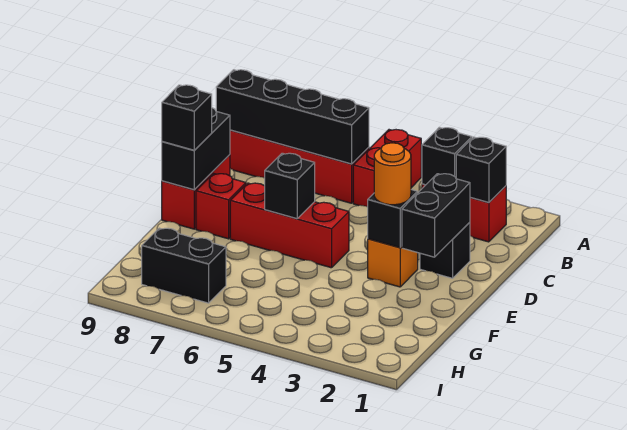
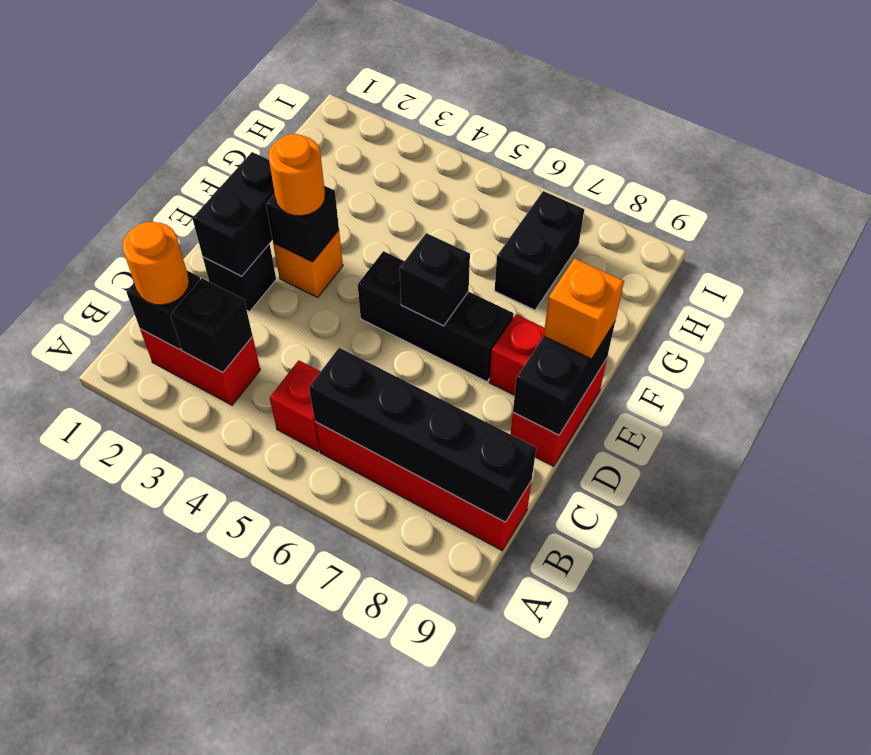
red brick A5:B5 level 1 -> red brick B5 level 1
none -> orange round brick B2 level 3
red brick E5:E7 level 1 -> black brick E5:E7 level 1
black brick E9 level 3 -> orange brick E9 level 3
black brick H7:H8 level 1 -> black brick G7:H7 level 1

